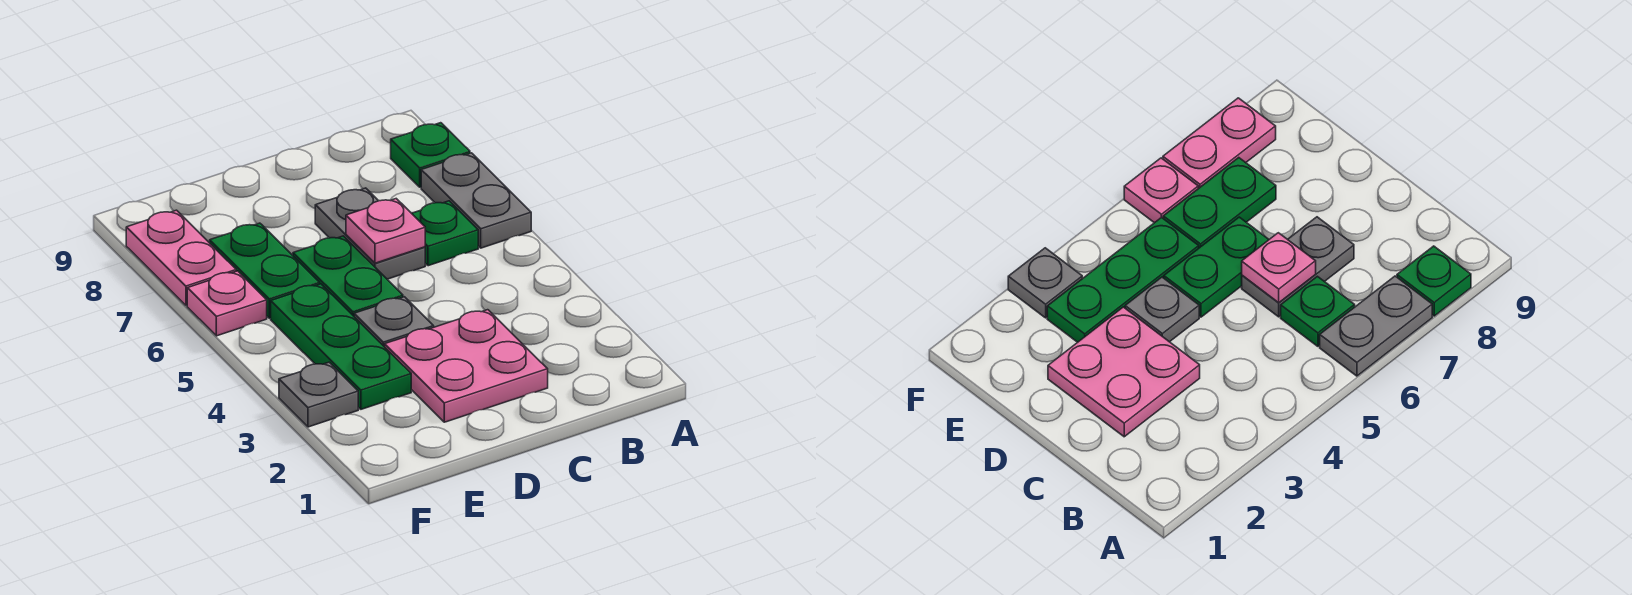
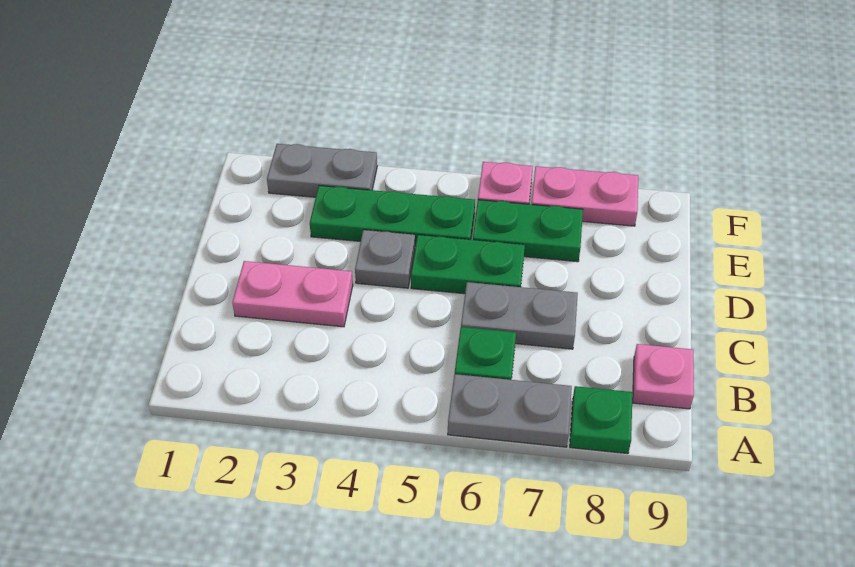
pink plate C2:D3 level 1 -> pink plate C2:C3 level 1
pink plate C6 level 2 -> pink plate B9 level 1
grey plate F3 level 1 -> grey plate F2:F3 level 1

